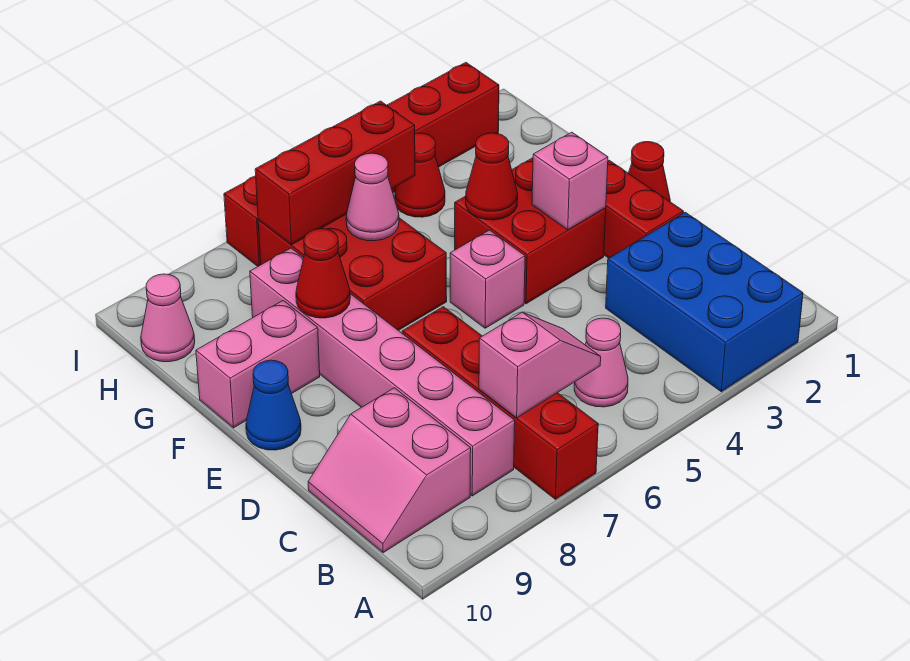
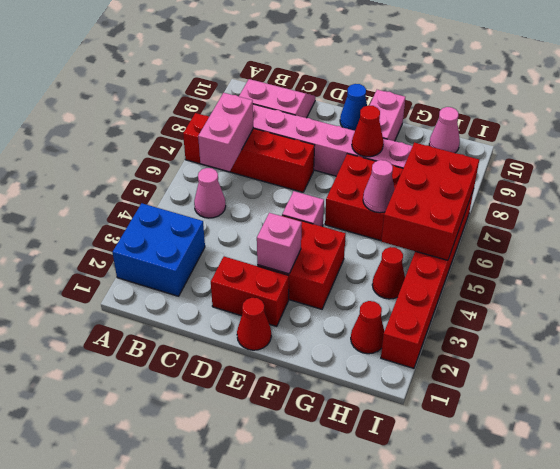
blue brick A2:C3 level 1 -> blue brick A2:B3 level 1
pink slope B6:B7 level 2 top 7 -> pink brick B6:B7 level 2
red cone F4 level 2 -> red cone H2 level 1
red brick H5:H7 level 2 -> red brick H5:I7 level 2

